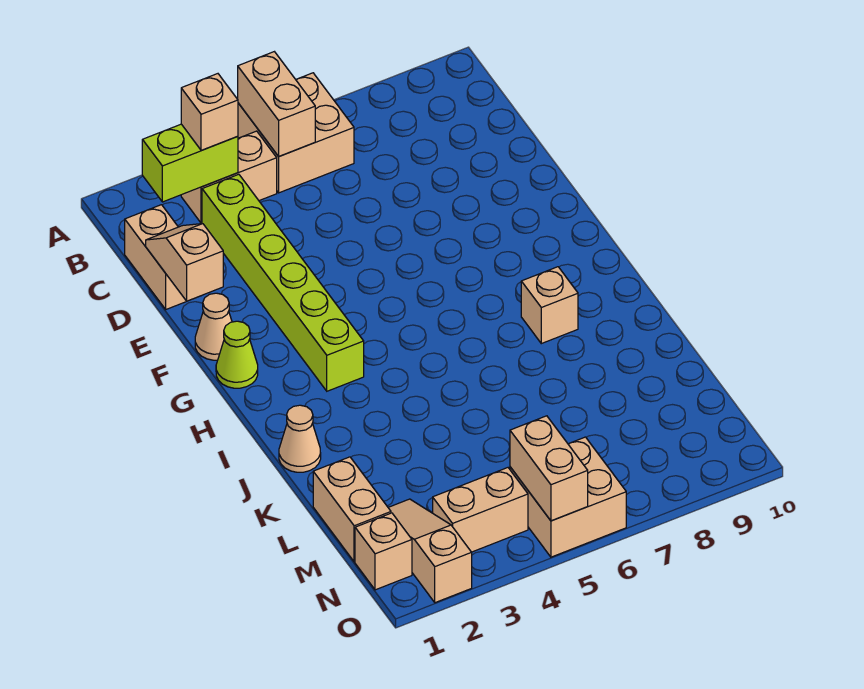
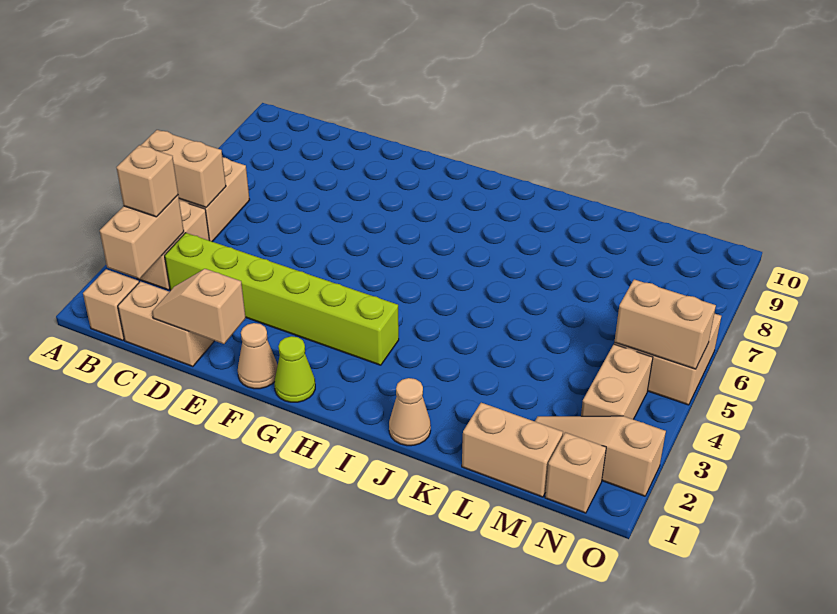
lime brick B2:B3 level 2 -> tan brick B2:B3 level 2
tan brick I8 level 1 -> tan brick B1 level 1

